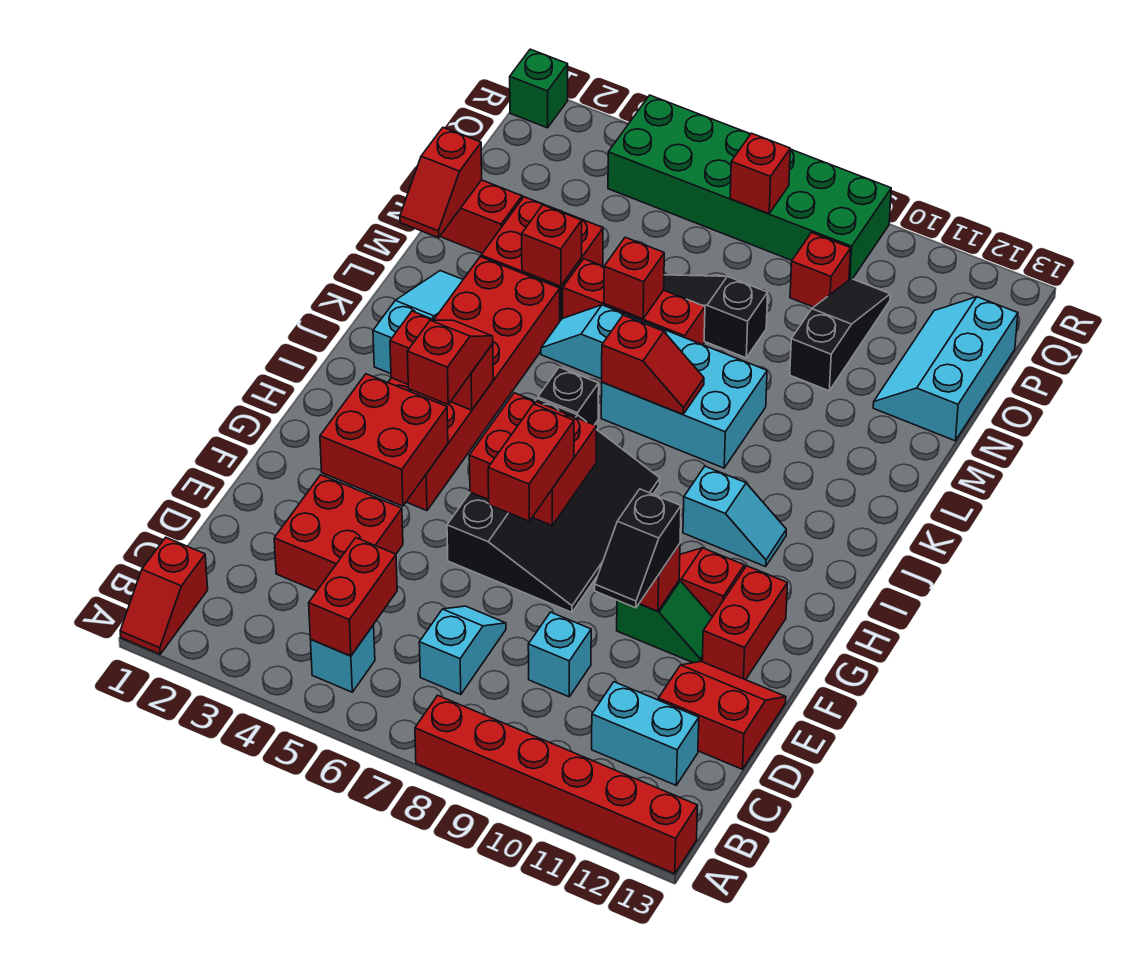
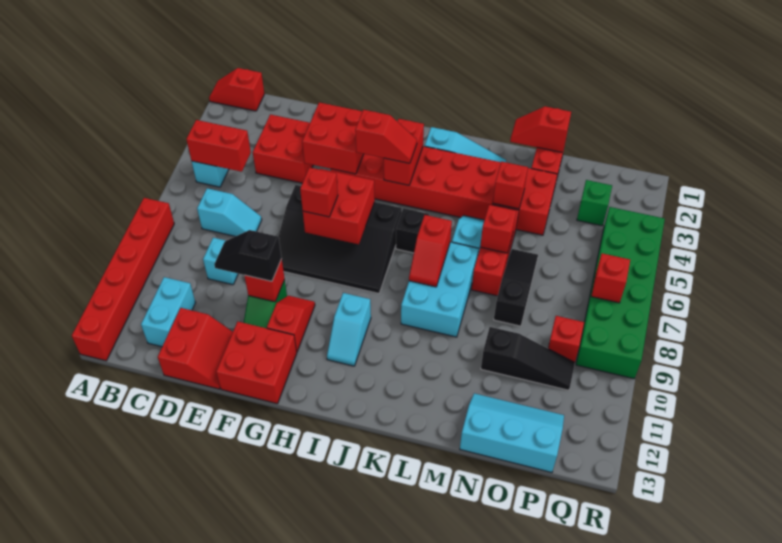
red brick F7:G7 level 3 -> red brick G7 level 3
red brick F12:G12 level 1 -> red brick F12:G13 level 1
green brick R1 level 1 -> green brick P3 level 1

